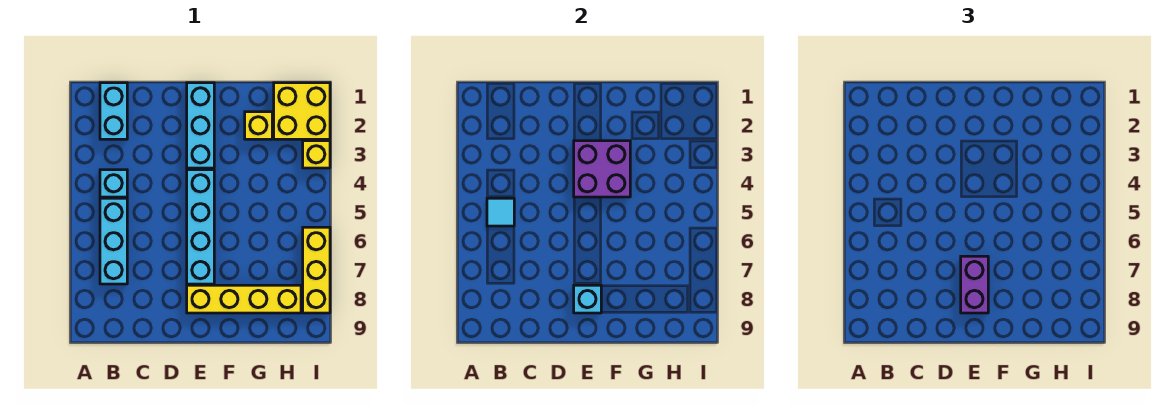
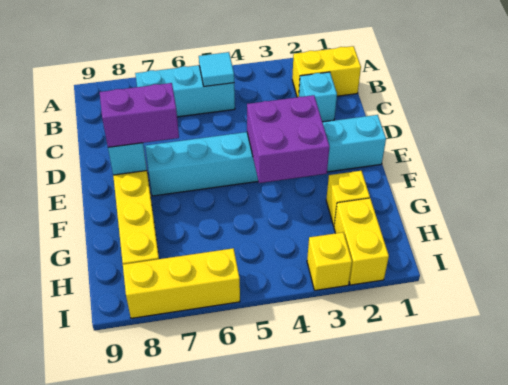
cyan brick B1:B2 level 1 -> yellow brick B1:B2 level 1
cyan brick B4 level 1 -> cyan brick C2 level 1
yellow brick H1:I2 level 1 -> yellow brick H2:I2 level 1

